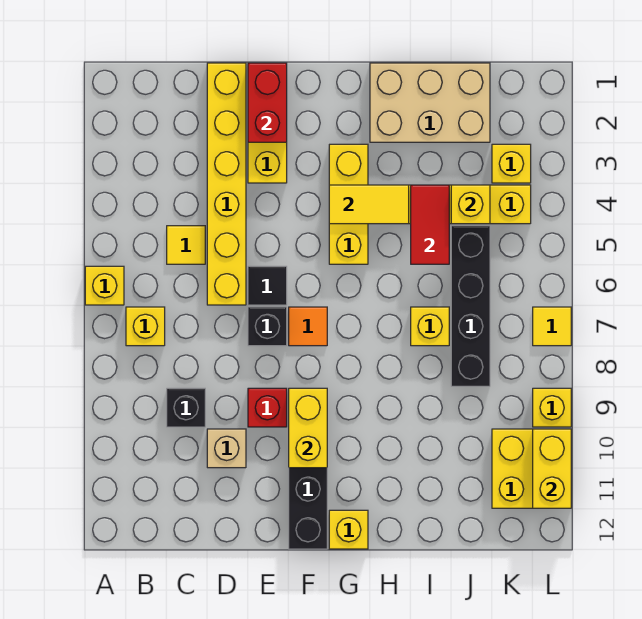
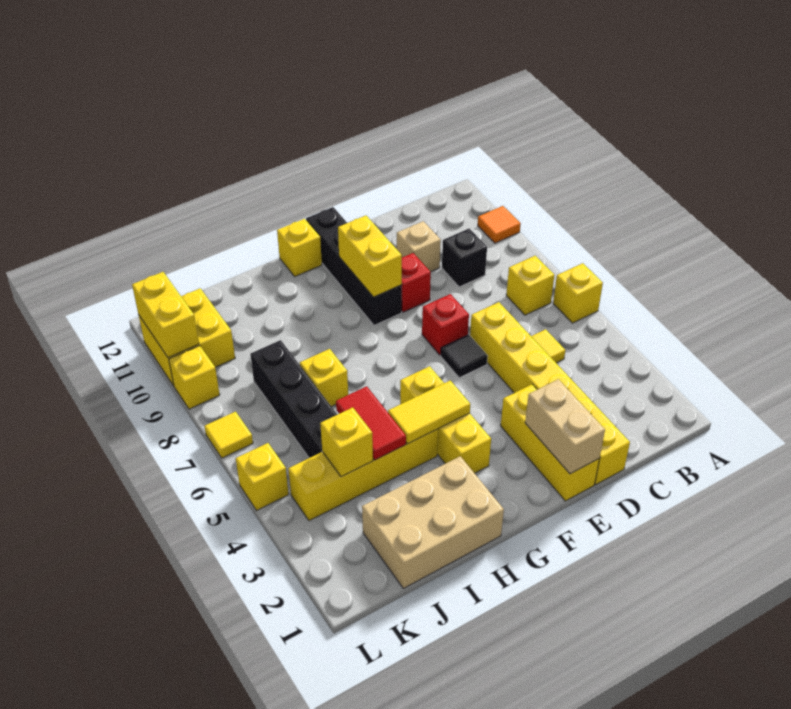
red brick E1:E2 level 2 -> tan brick E1:E2 level 2
black brick E7 level 1 -> red brick E7 level 1
orange tile F7 level 1 -> orange tile A10 level 1
yellow brick K3 level 1 -> yellow brick L5 level 1

